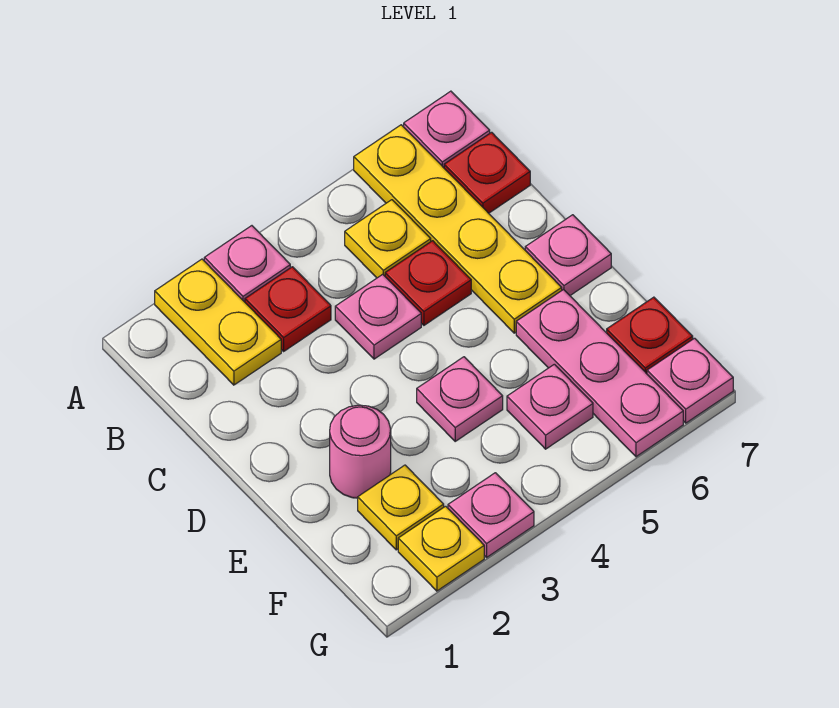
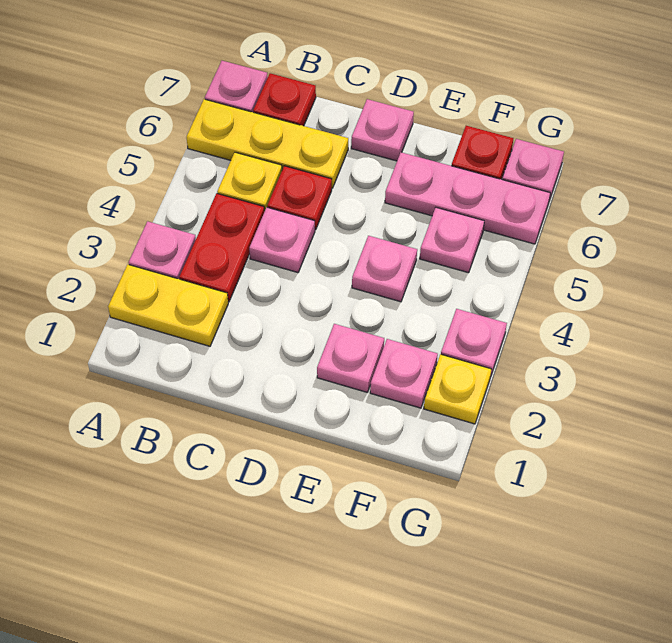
yellow plate A6:D6 level 1 -> yellow plate A6:C6 level 1
red plate B3 level 1 -> red plate B3:B4 level 1
pink round brick E2 level 1 -> pink plate E2 level 1
yellow plate F2 level 1 -> pink plate F2 level 1

